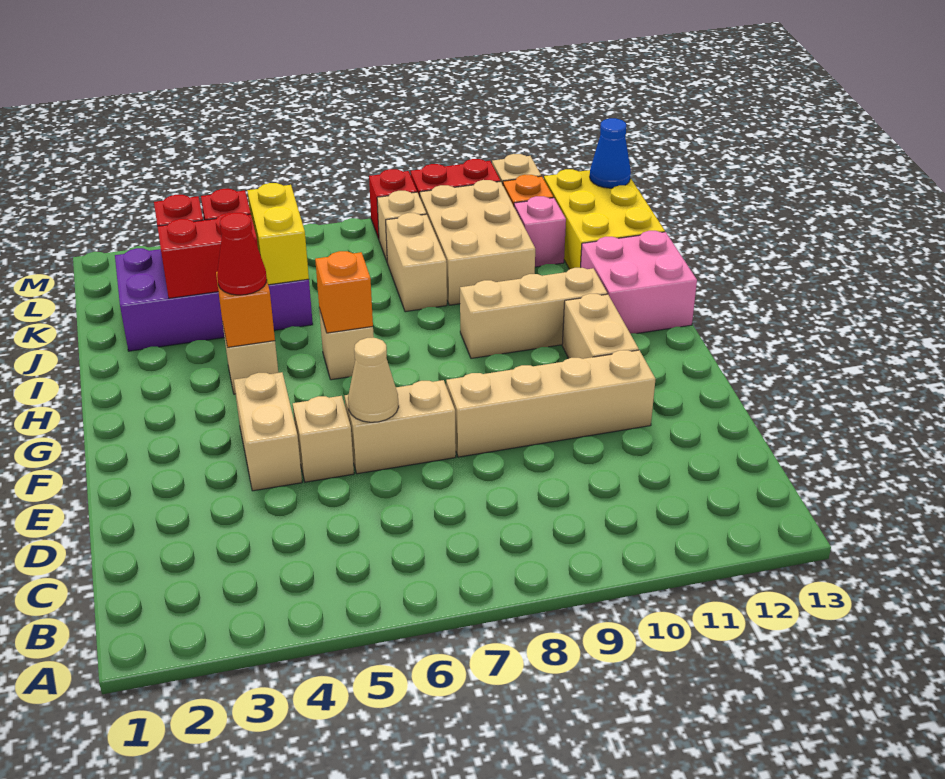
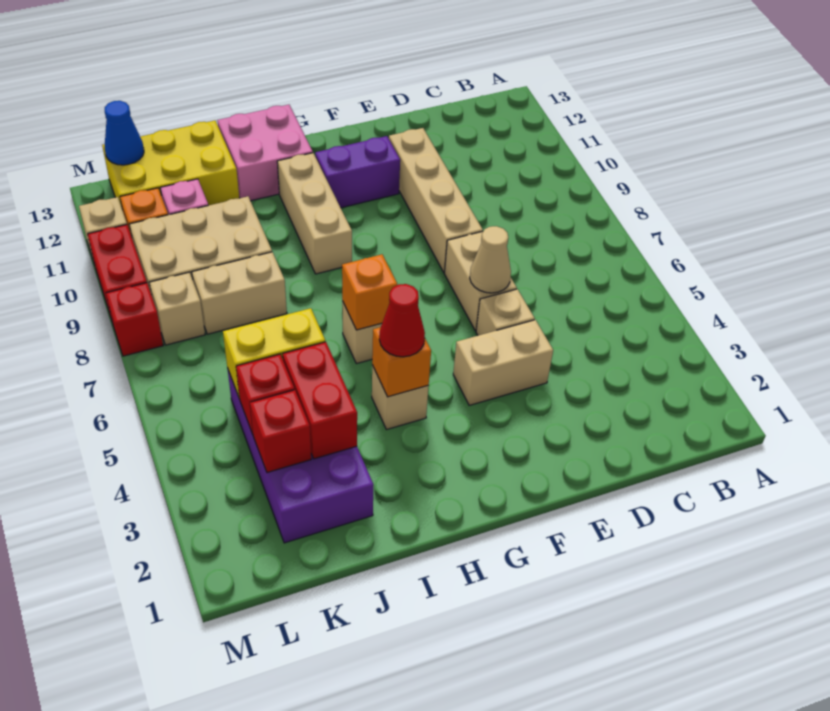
tan brick F11:G11 level 1 -> purple brick F11:G11 level 1

